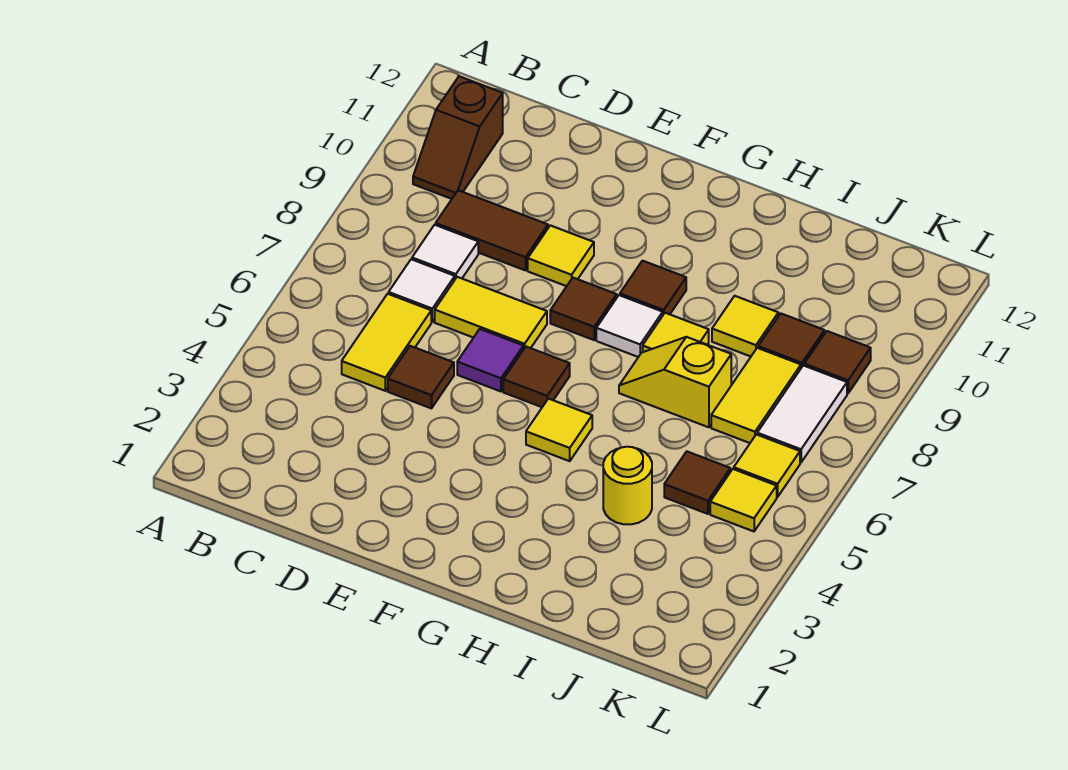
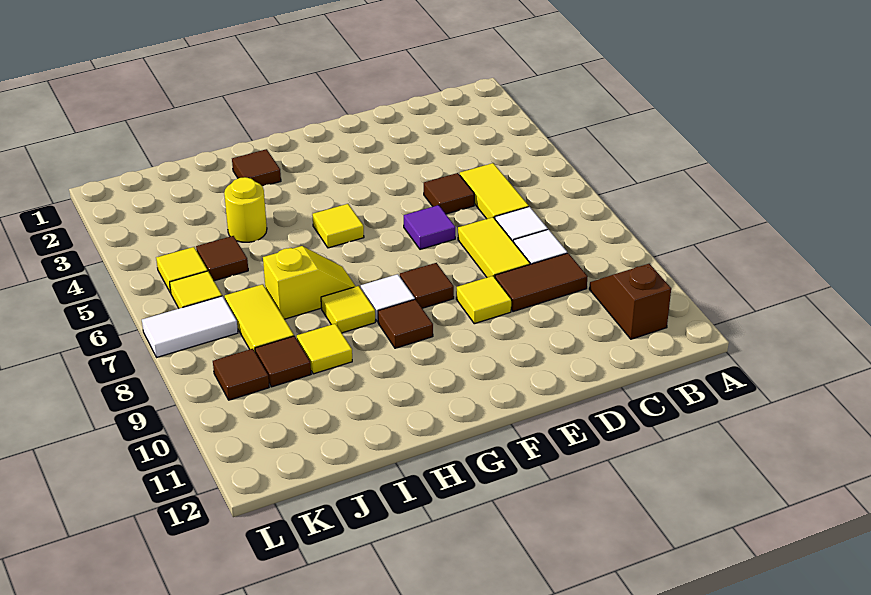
yellow tile D7:E7 level 1 -> yellow tile D7:D8 level 1
brown tile F6 level 1 -> brown tile H2 level 1
white tile K7:K8 level 1 -> white tile K7:L7 level 1

